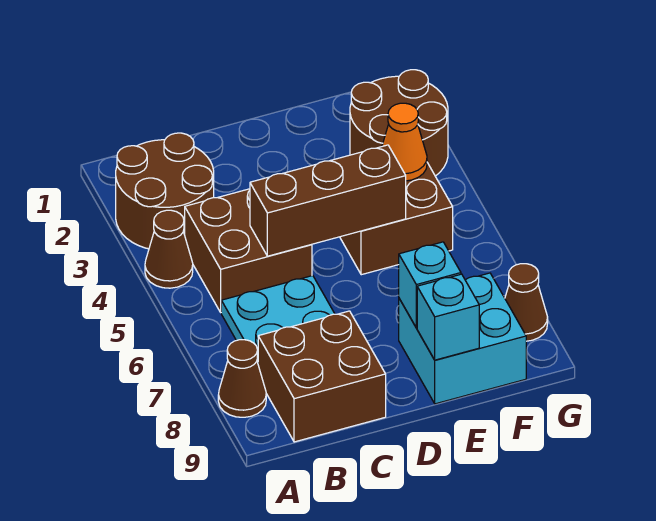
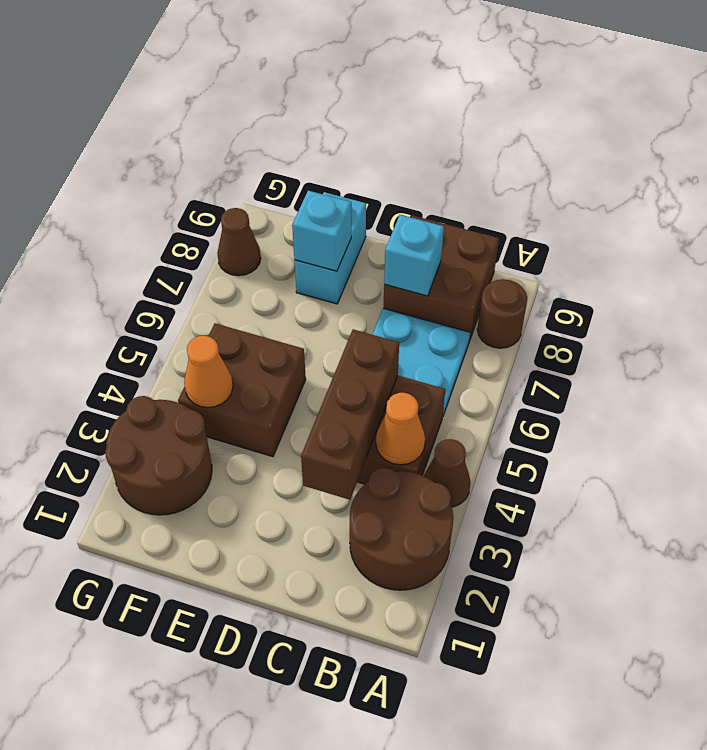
brown cone A8 level 1 -> brown round brick A8 level 1
none -> orange cone B4 level 2
brown brick C5:E5 level 2 -> brown brick C3:C5 level 2
cyan brick E8:F9 level 1 -> cyan brick E8:E9 level 1
cyan brick E9 level 2 -> cyan brick C8 level 2

